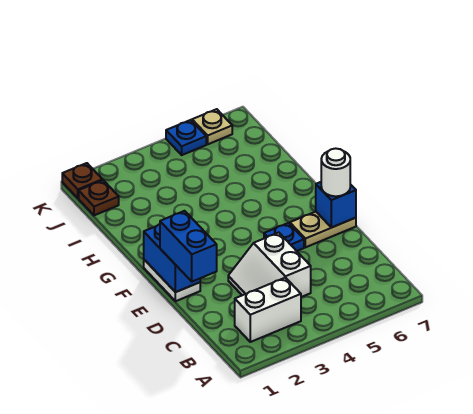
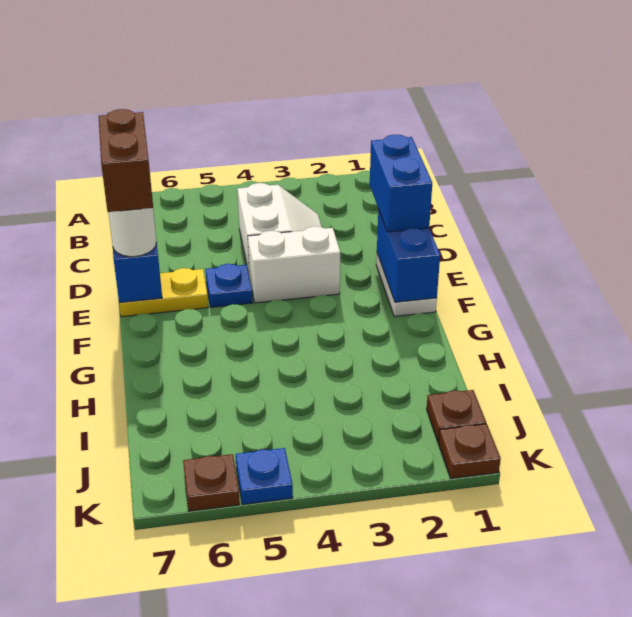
white brick B2:B3 level 1 -> white brick E3:E4 level 1
none -> brown brick D7:E7 level 4
tan plate E6:E7 level 1 -> yellow plate E6:E7 level 1
tan plate K6 level 1 -> brown plate K6 level 1

